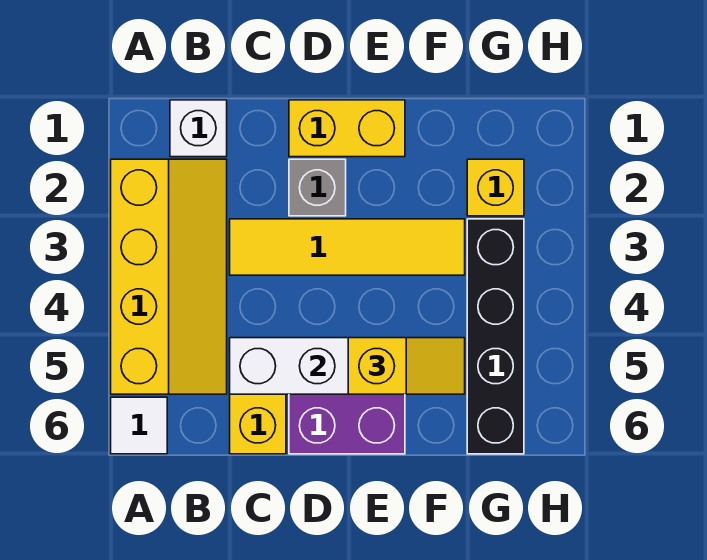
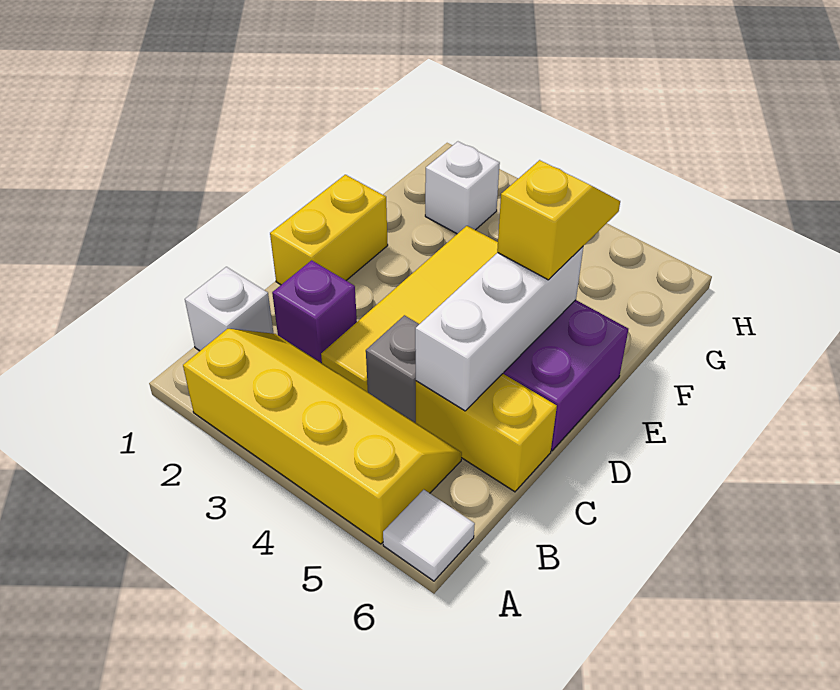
none -> purple brick C2 level 1
grey brick D2 level 1 -> grey brick C4 level 1
yellow brick G2 level 1 -> white brick G2 level 1
black brick G3:G6 level 1 -> none

